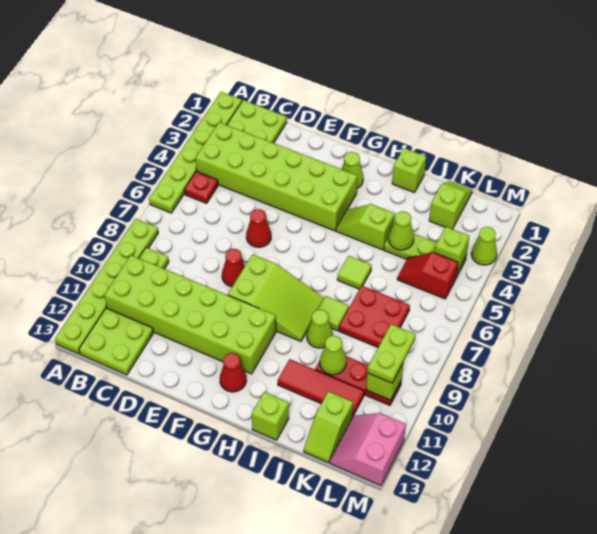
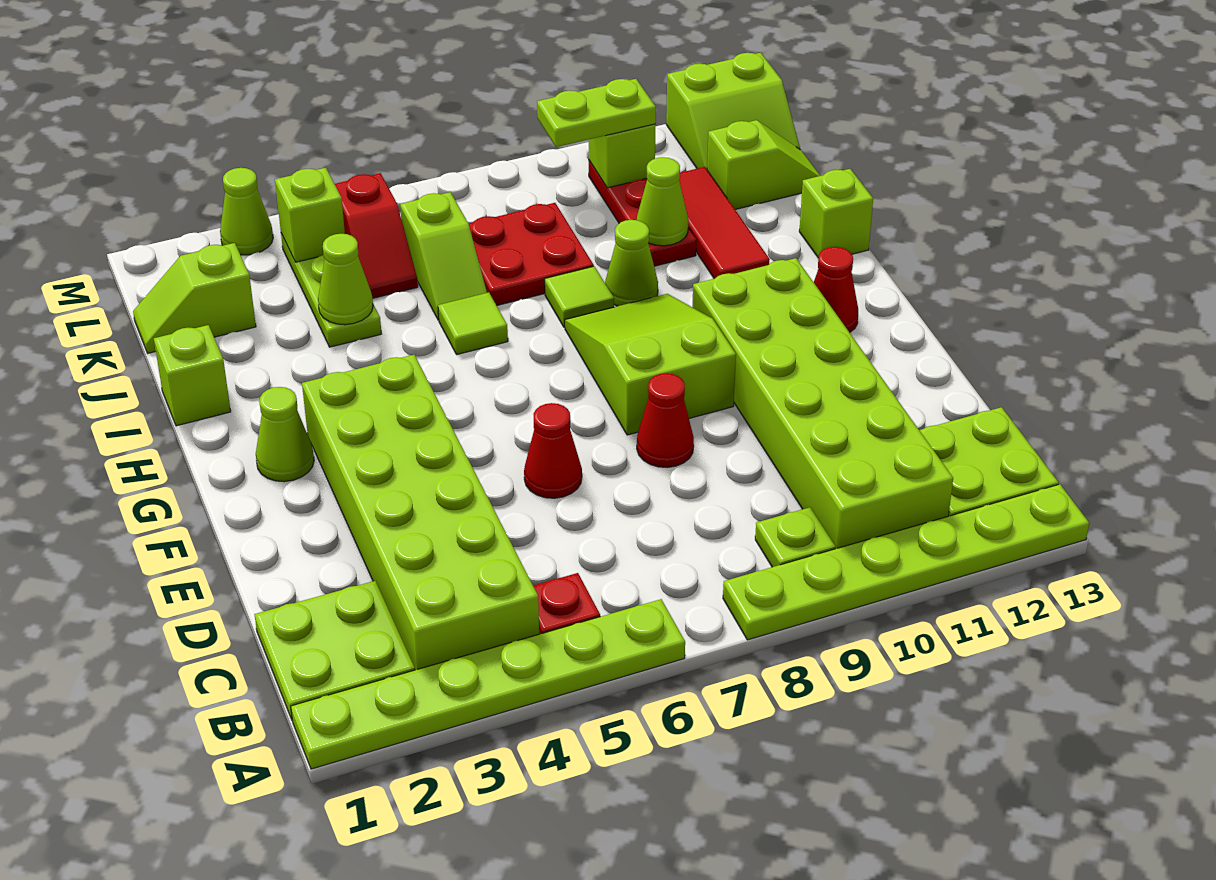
lime slope H4:I4 level 1 top I -> lime slope J6:K6 level 1 top K
pink slope L12:M13 level 1 top M -> lime slope L12:M13 level 1 top M

